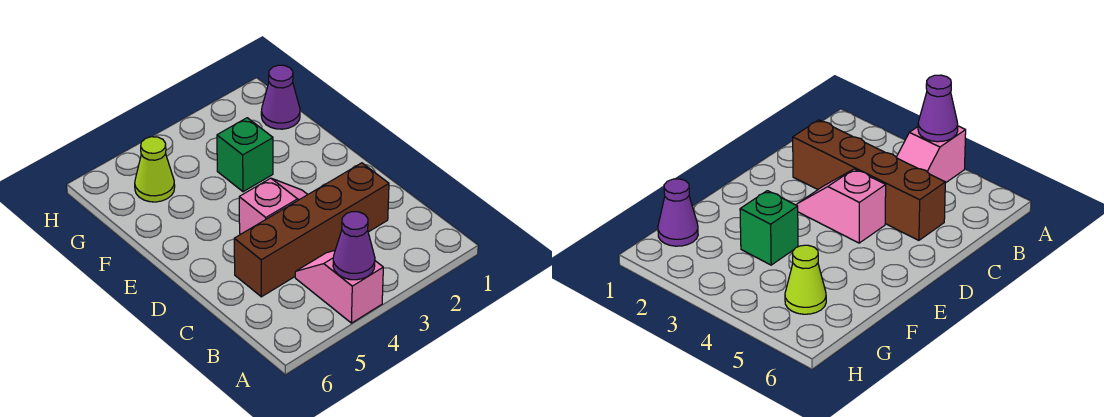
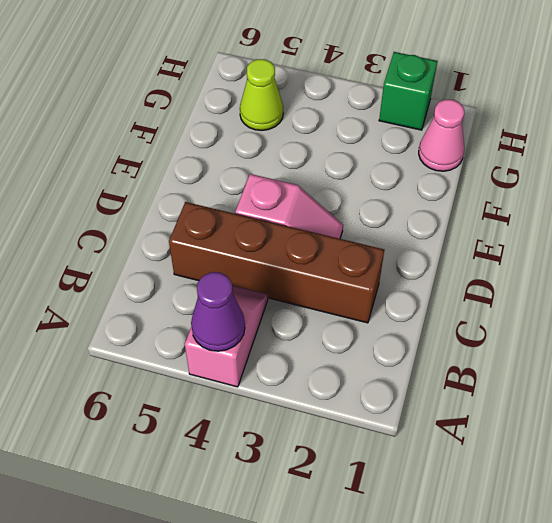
green brick F3 level 1 -> green brick H2 level 1
purple cone G1 level 1 -> pink cone G1 level 1

